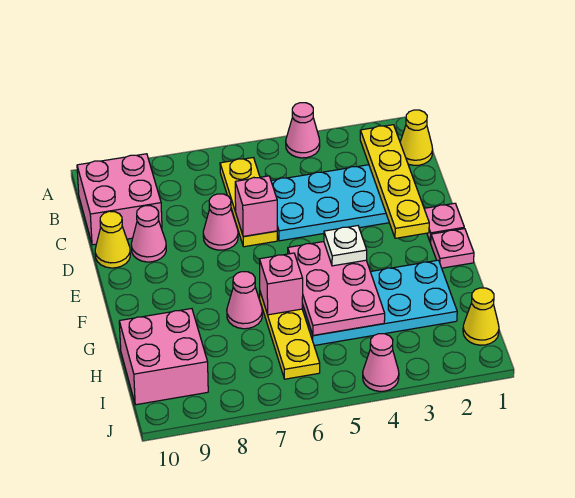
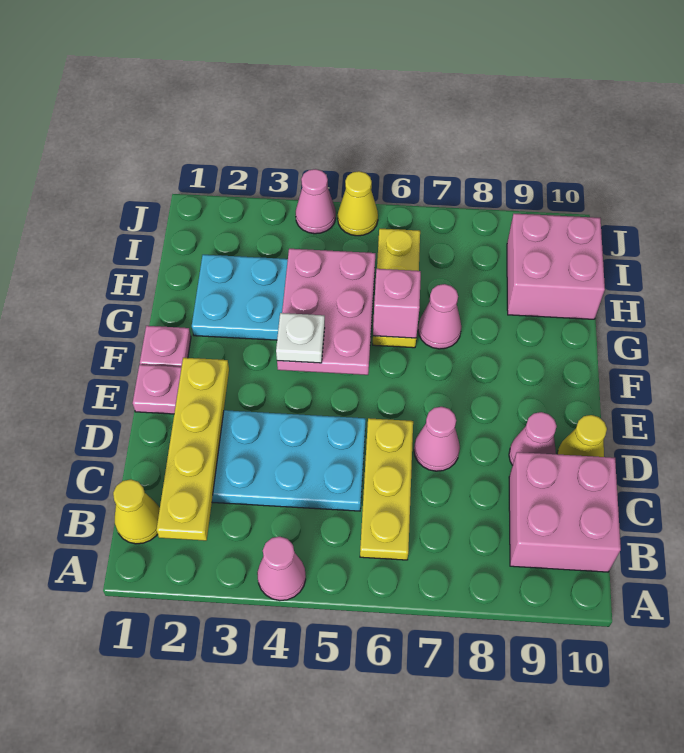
pink brick D6 level 2 -> none
yellow cone I1 level 1 -> yellow cone J5 level 1

